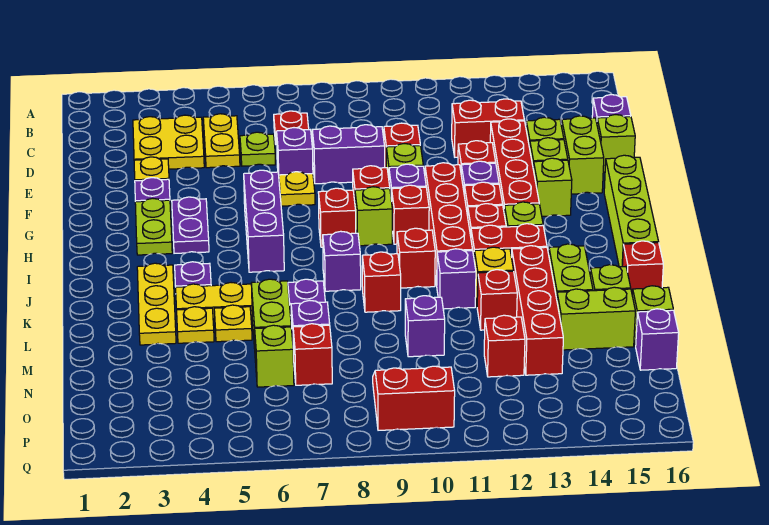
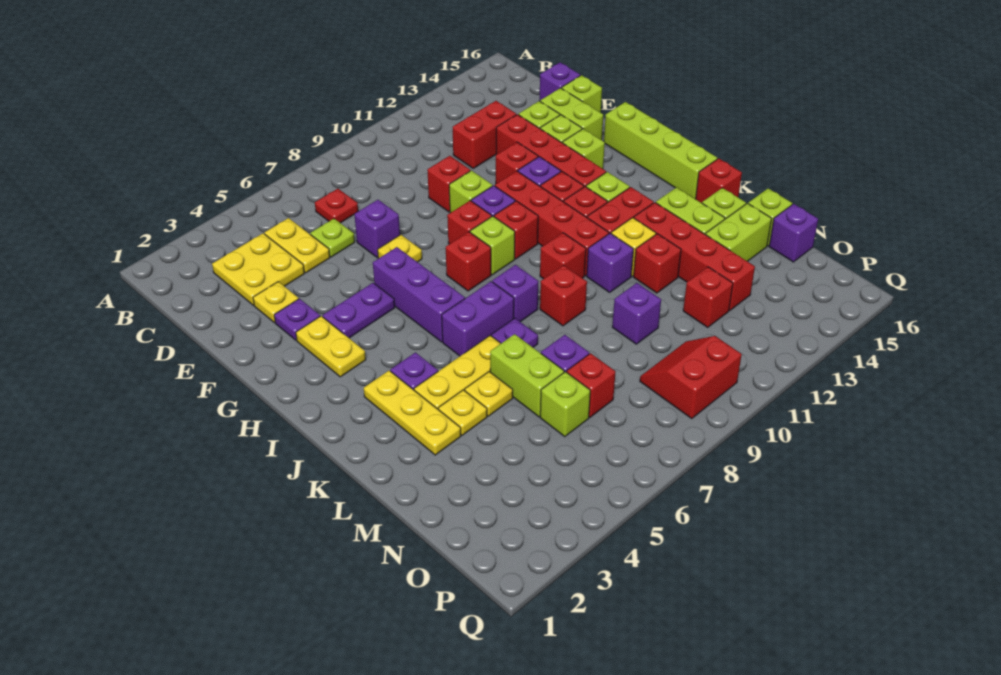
purple brick E8:E9 level 1 -> purple brick J6:J7 level 1
lime plate G3:H3 level 1 -> yellow plate G3:H3 level 1
purple plate G4:H4 level 1 -> purple plate G4:G5 level 1

